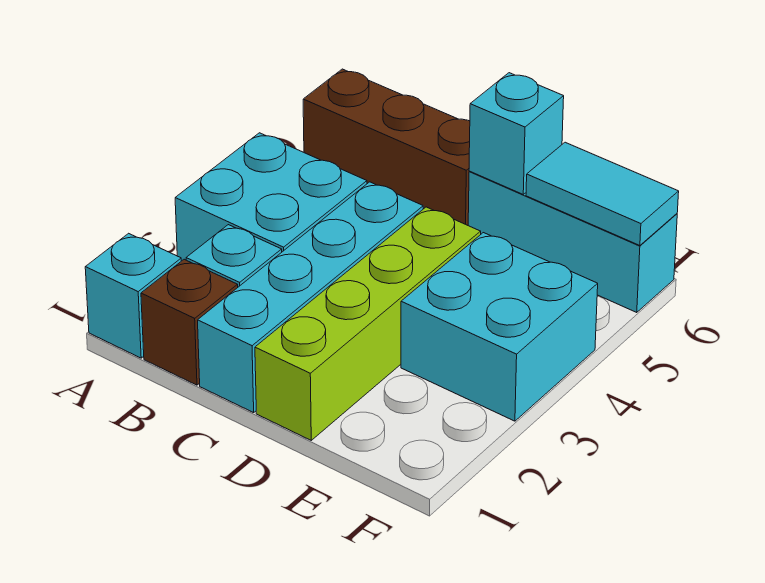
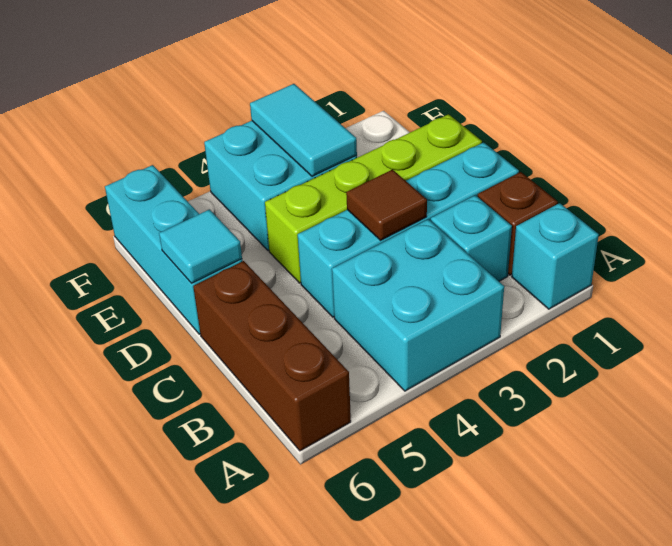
none -> brown tile C3 level 2
cyan brick D6 level 2 -> cyan tile D6 level 2
cyan tile E6:F6 level 2 -> cyan tile E3:F3 level 2

